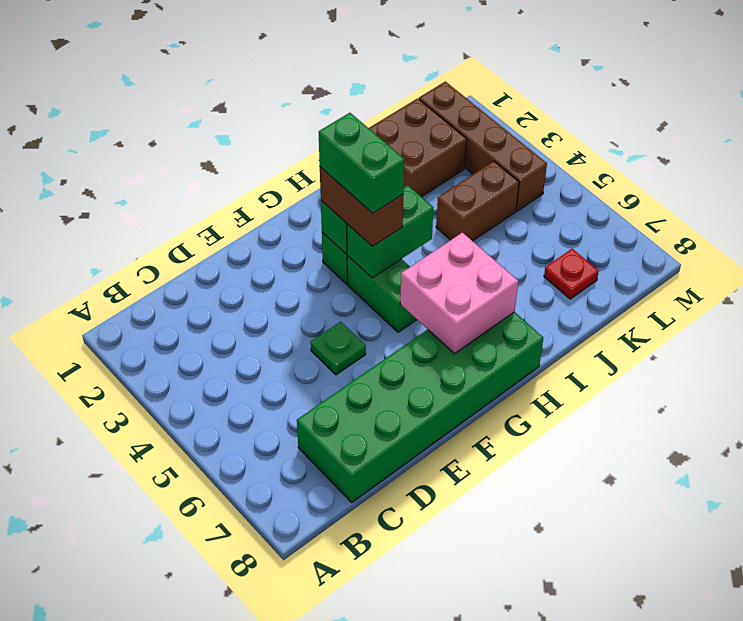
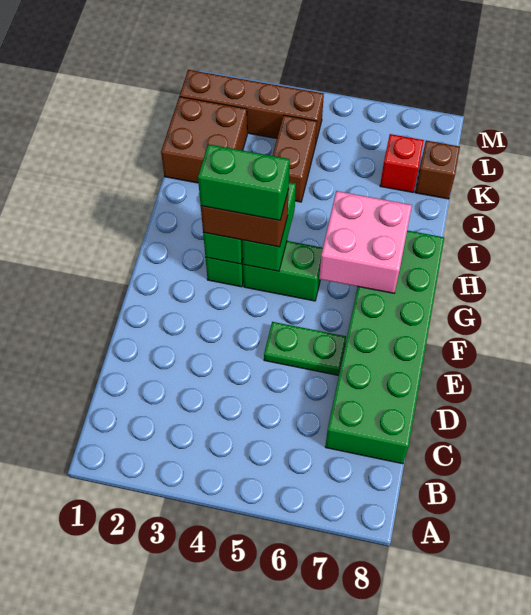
green plate E5 level 1 -> green plate E5:E6 level 1
red plate K7 level 1 -> red brick K7 level 1
none -> brown brick K8 level 1

